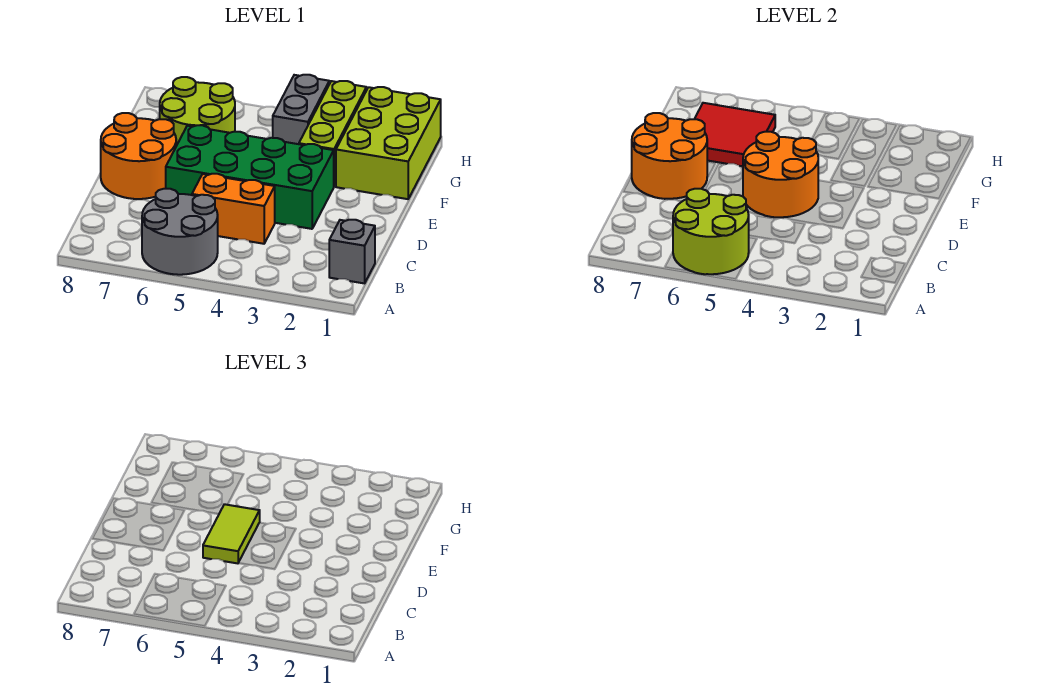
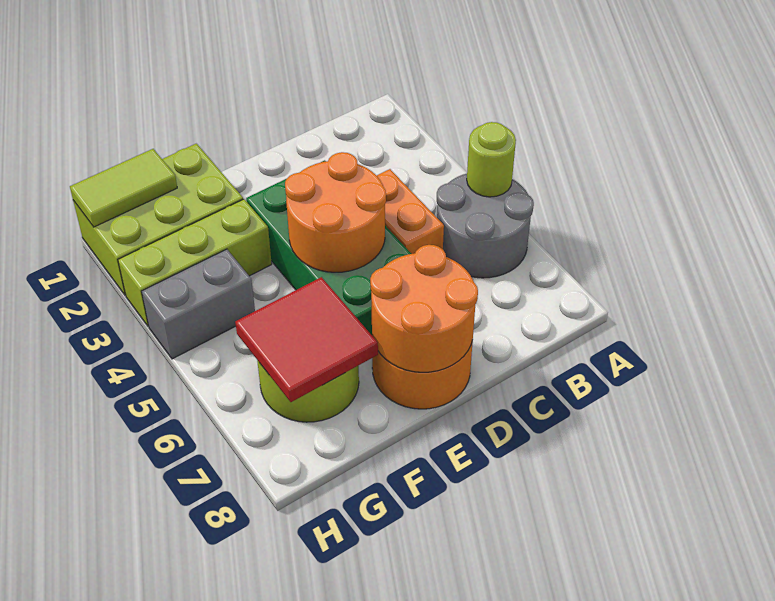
lime round brick A5:B6 level 2 -> lime round brick A5 level 2
grey brick B1 level 1 -> none
lime tile D5:E5 level 3 -> lime tile G1:H1 level 2

